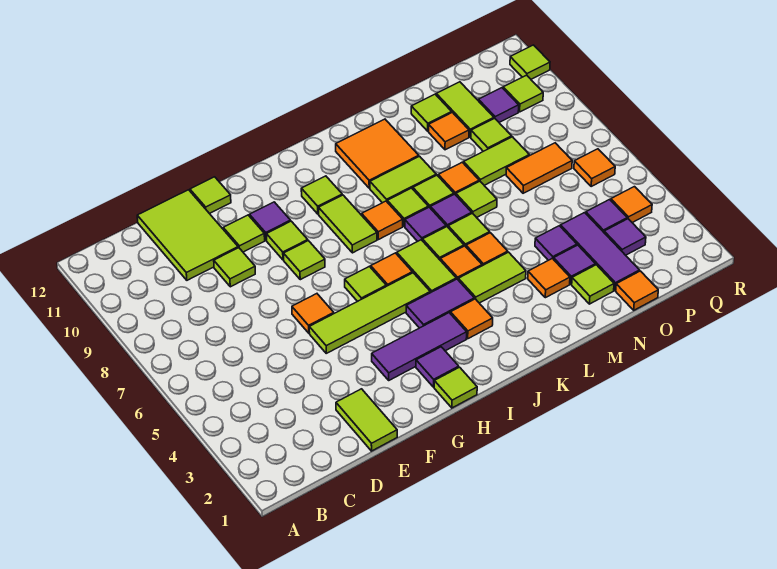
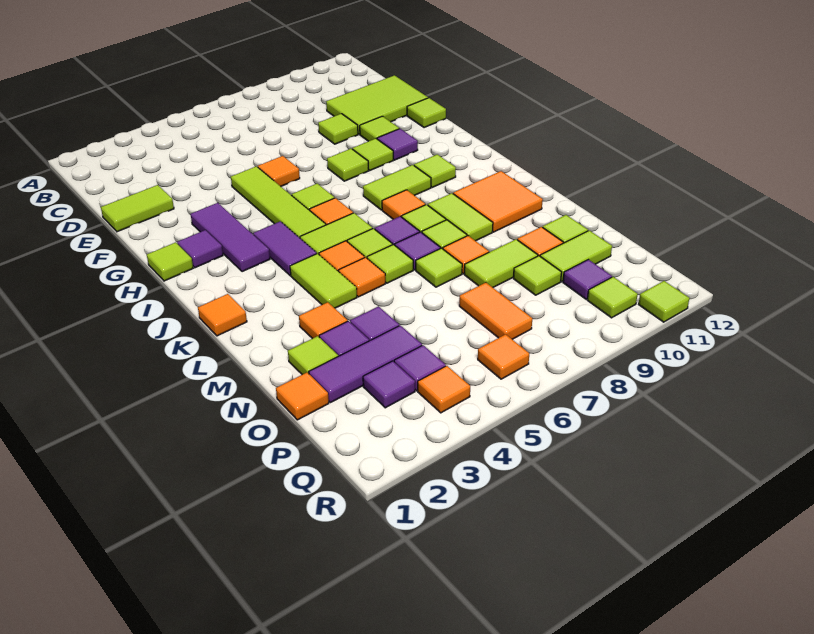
orange tile J3 level 1 -> orange tile K1 level 1
lime tile N8:O8 level 1 -> lime tile N8:N9 level 1

